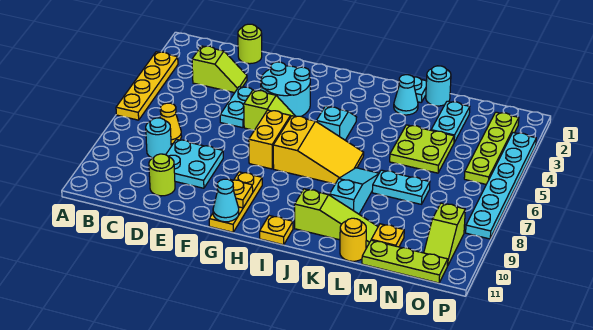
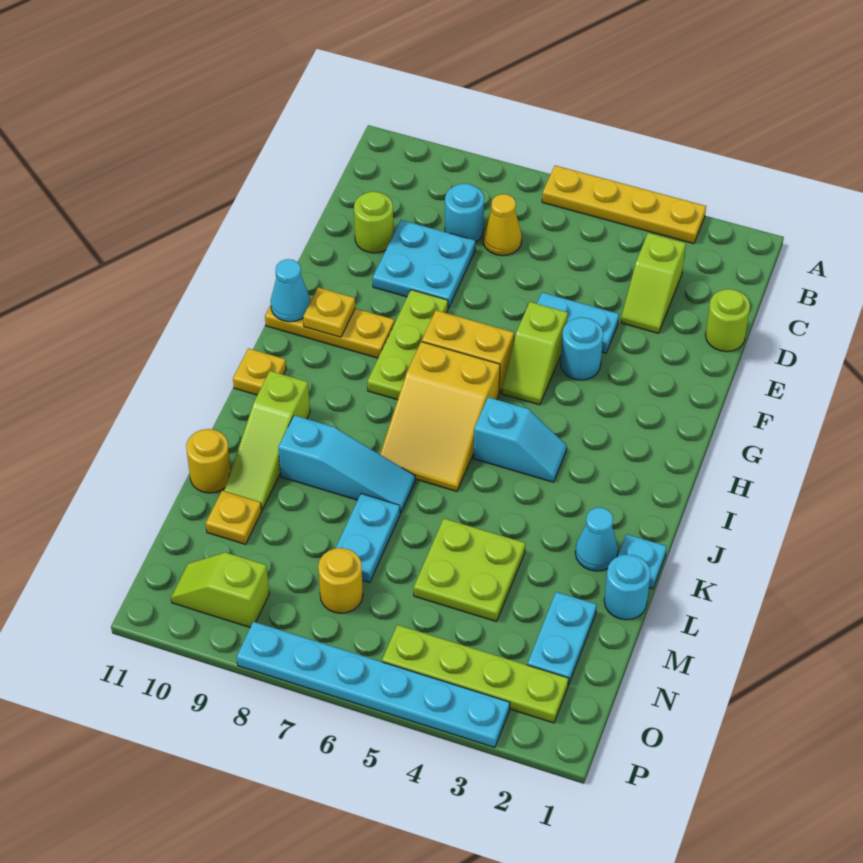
cyan round brick F3:G4 level 1 -> cyan round brick F4 level 1
cyan plate M2:M3 level 1 -> cyan plate M2:N2 level 1
lime plate M11:O11 level 1 -> lime plate F8:H8 level 1
none -> yellow round brick N7 level 1

